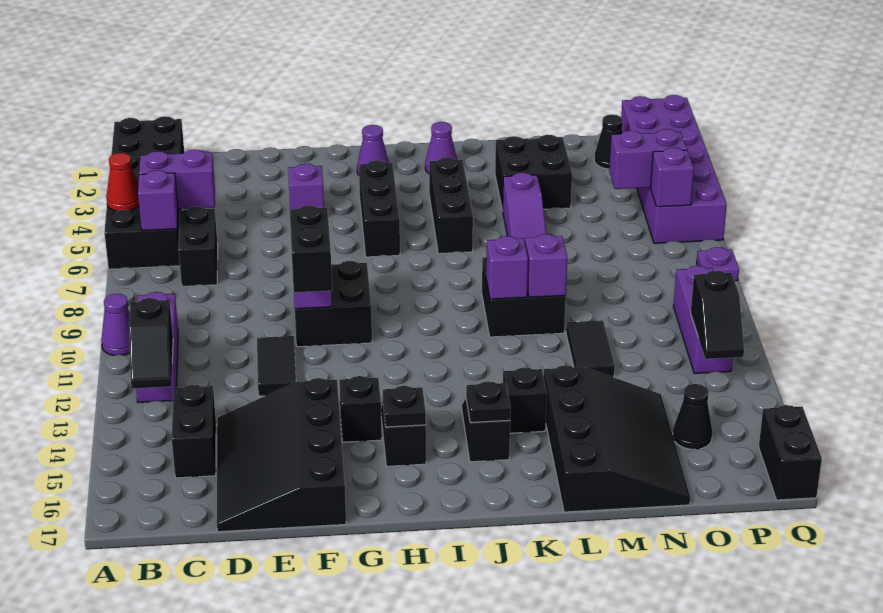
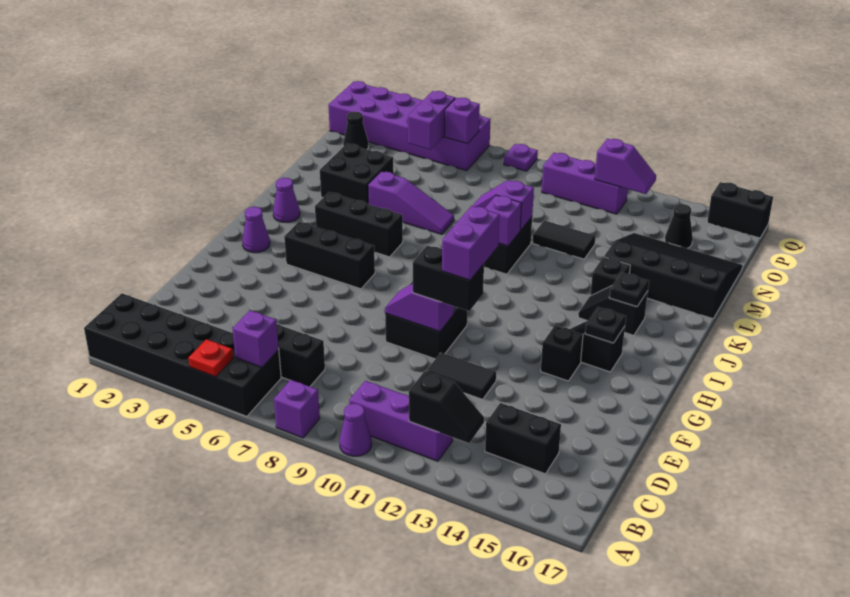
red cone A5 level 2 -> red plate A5 level 2
purple brick B5:C5 level 2 -> purple brick F11:G11 level 4
black slope D14:F17 level 1 top F -> none
purple brick F4 level 1 -> purple brick A8 level 1
black slope P12:P13 level 2 top 12 -> purple slope P12:P13 level 2 top 12

